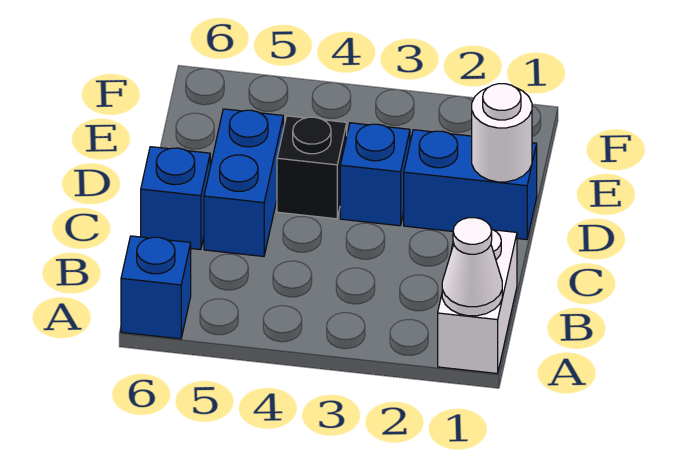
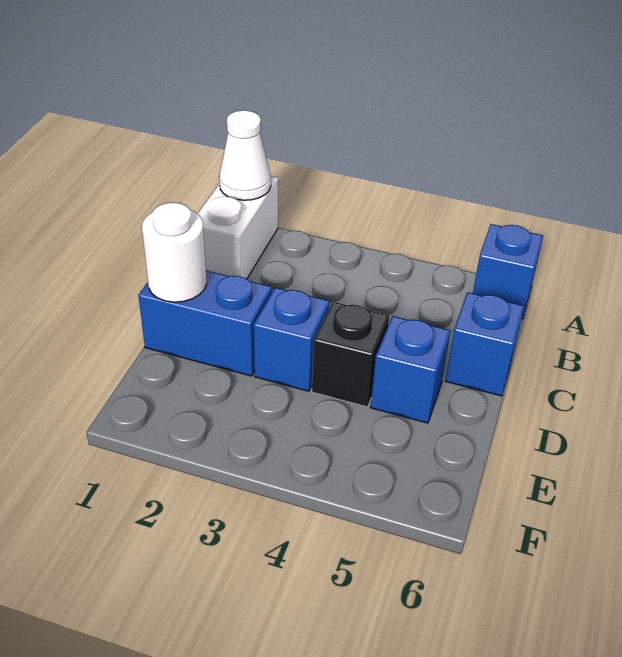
blue brick C5:D5 level 1 -> blue brick D5 level 1

